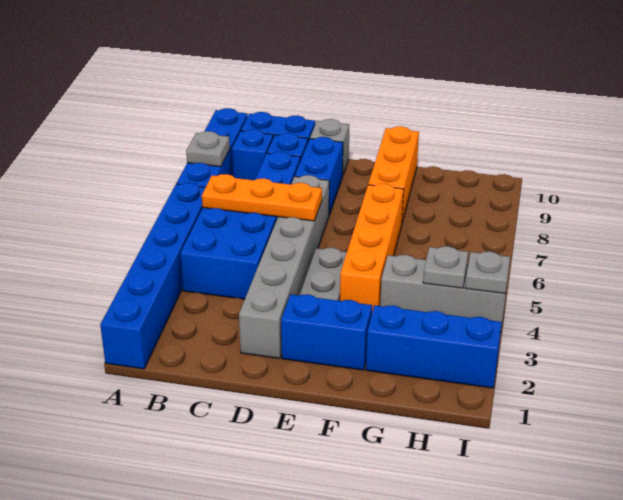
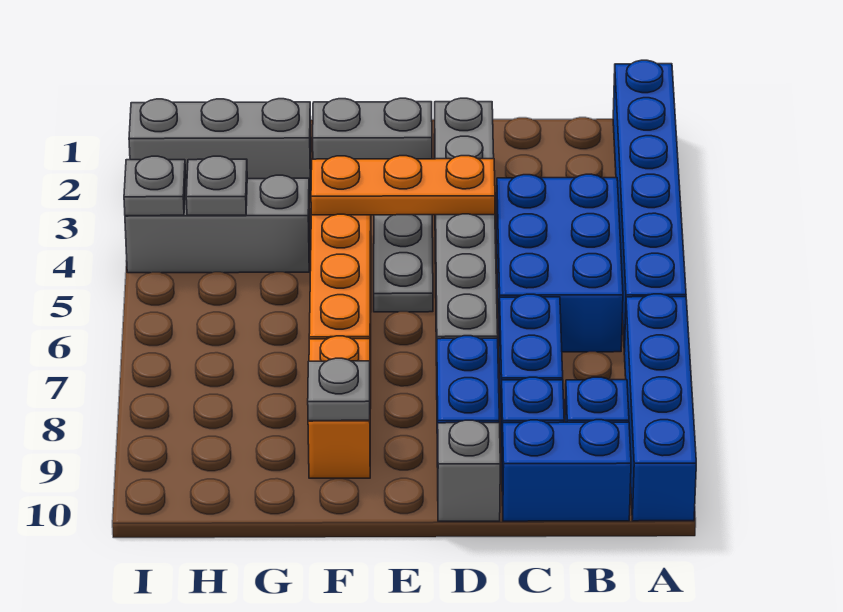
grey plate A8 level 2 -> grey plate F9 level 2
orange plate B6:D6 level 2 -> orange plate D4:F4 level 2
blue brick E2:F2 level 1 -> grey brick E2:F2 level 1
orange brick F8:F10 level 1 -> orange brick F8:F9 level 1
blue brick G2:I2 level 1 -> grey brick G2:I2 level 1

